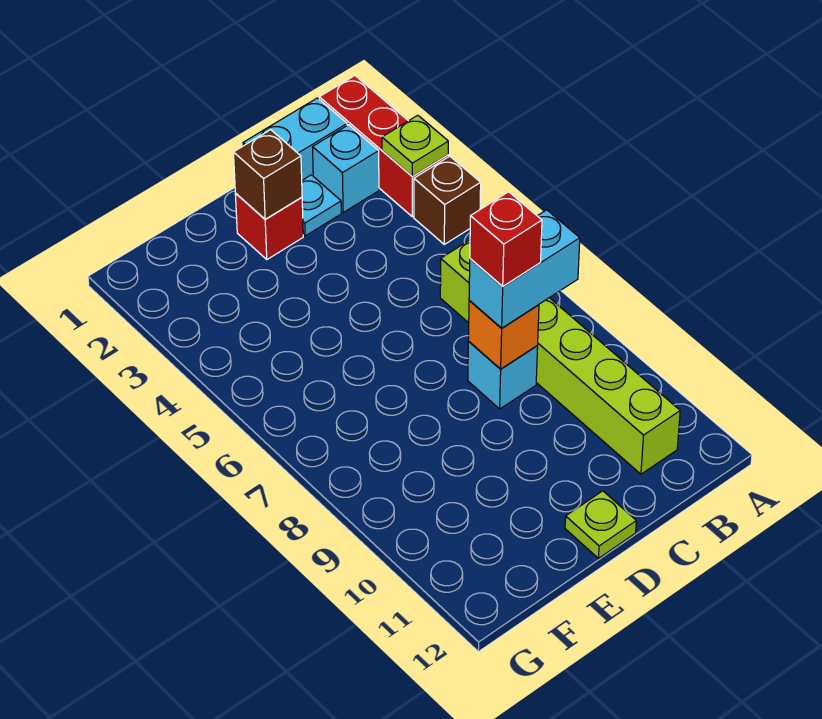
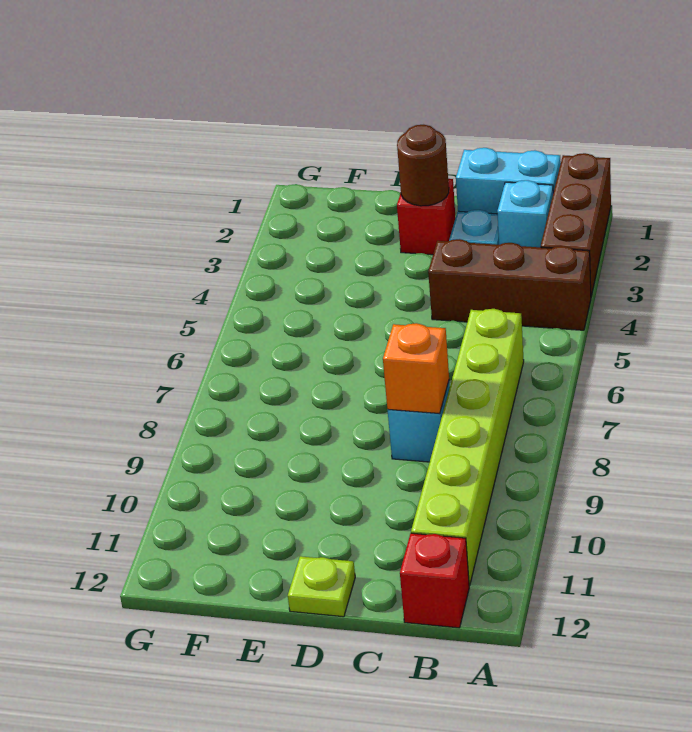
red brick A1:A3 level 1 -> brown brick A1:A3 level 1
lime plate A3 level 2 -> none
brown brick A4 level 1 -> brown brick A4:C4 level 1
cyan brick B8:C8 level 3 -> none
red brick C8 level 4 -> red brick B12 level 1
brown brick D2 level 2 -> brown round brick D2 level 2

